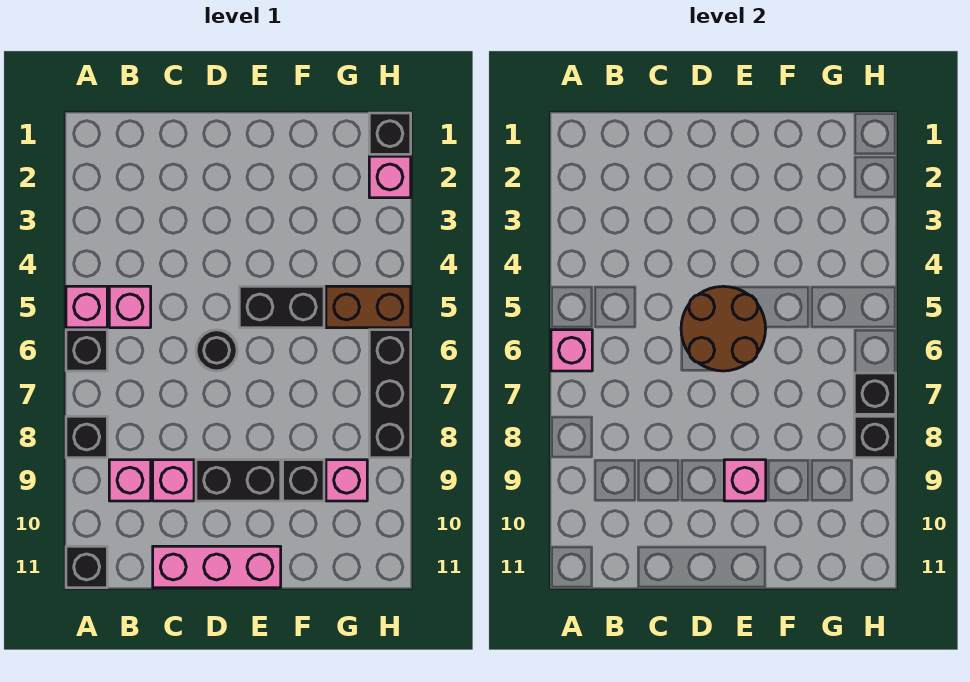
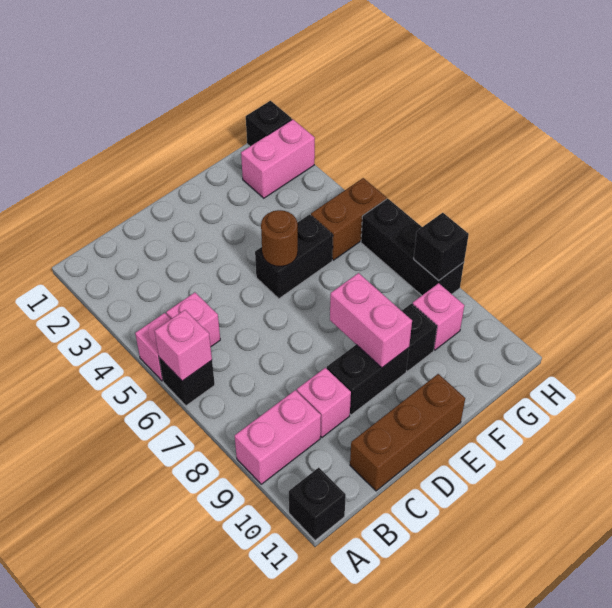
black brick A8 level 1 -> none
pink brick B9 level 1 -> pink brick A9:B9 level 1
pink brick C11:E11 level 1 -> brown brick C11:E11 level 1
brown round brick D5:E6 level 2 -> brown round brick E5 level 2
black round brick D6 level 1 -> none
pink brick E9 level 2 -> pink brick E8:E9 level 2
pink brick H2 level 1 -> pink brick G2:H2 level 1
black brick H7 level 2 -> none

